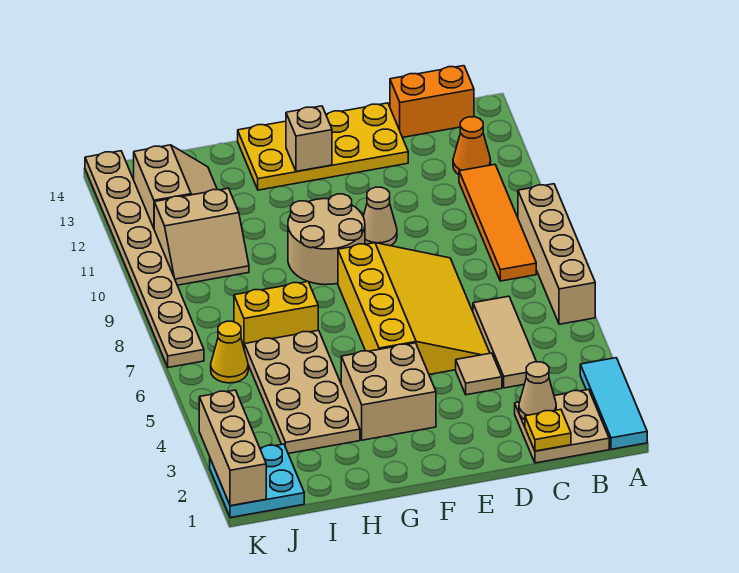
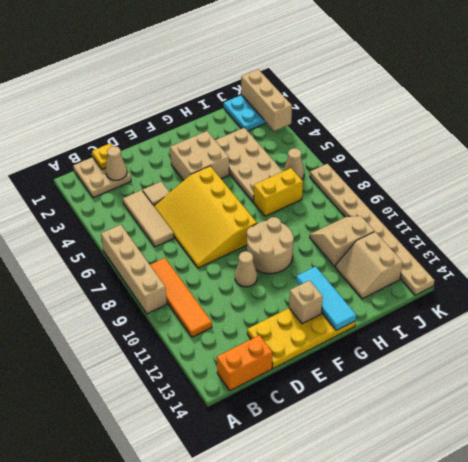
cyan tile A1:A3 level 1 -> cyan tile G12:G14 level 2
orange cone B12 level 1 -> none
yellow cone J6 level 1 -> tan cone J6 level 1

